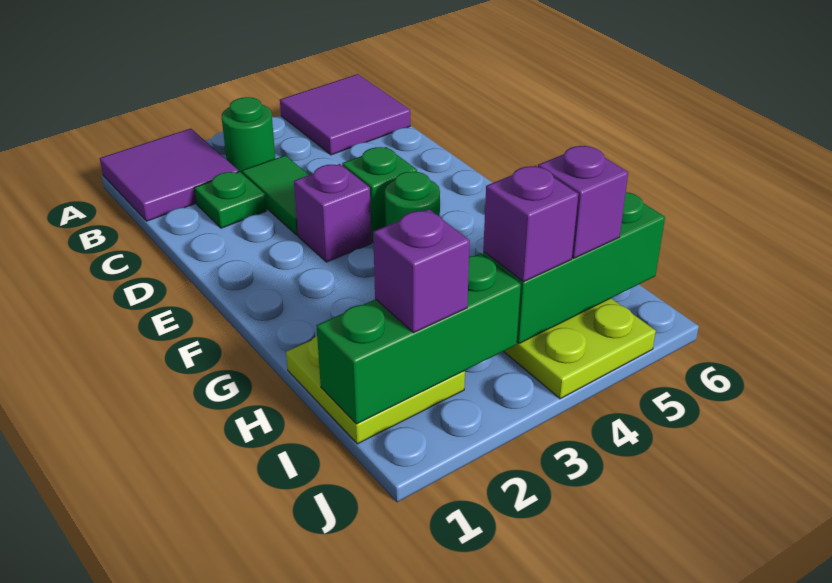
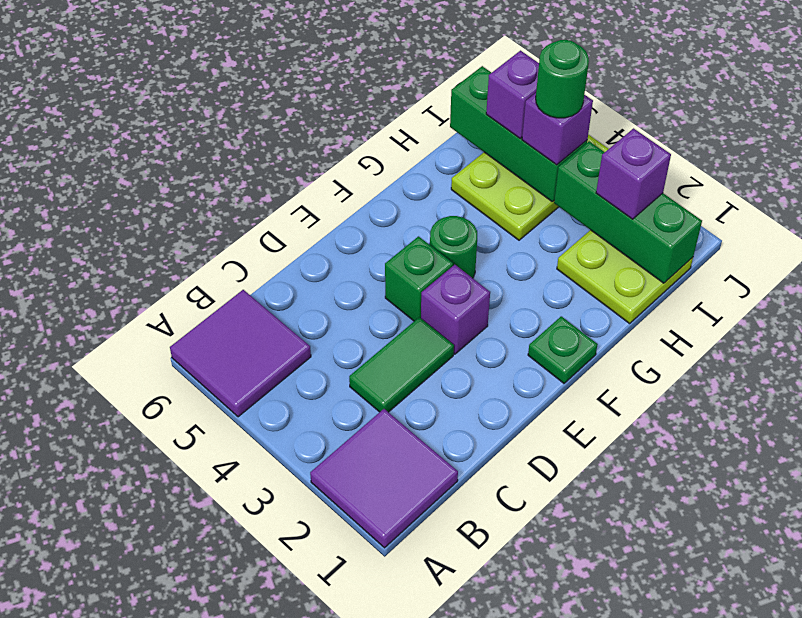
green round brick B3 level 1 -> green round brick I4 level 4
green plate C2 level 1 -> green plate F1 level 1

